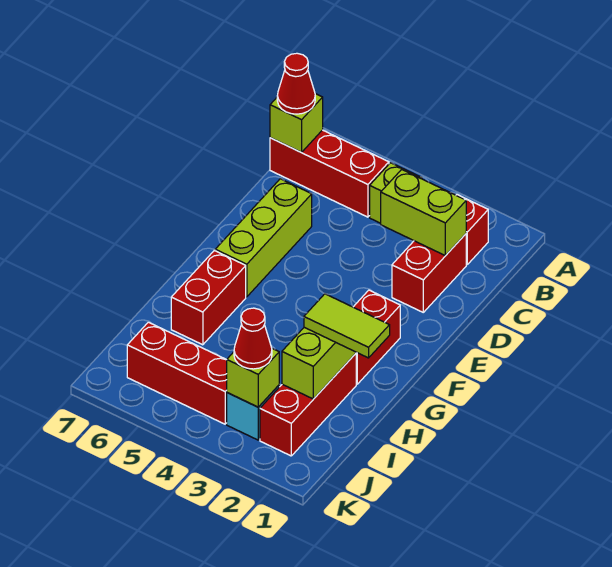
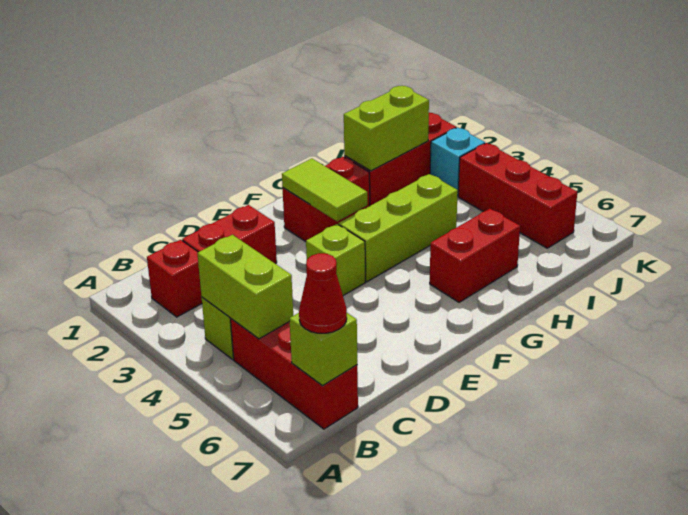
lime brick C2:C3 level 2 -> lime brick B4:B5 level 2
lime brick D6:F6 level 1 -> lime brick F4:H4 level 1
lime tile H1:H2 level 3 -> lime tile F2:F3 level 2
lime brick J3 level 2 -> lime brick E4 level 1
red cone J3 level 3 -> none

